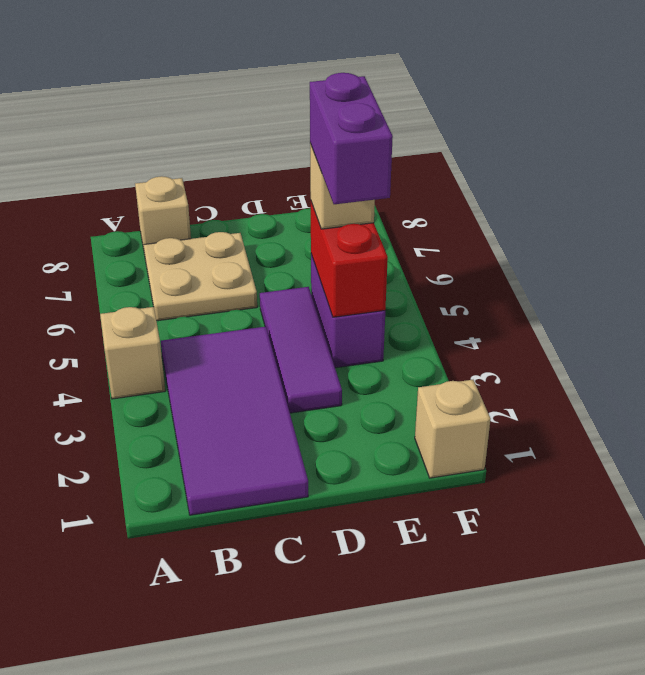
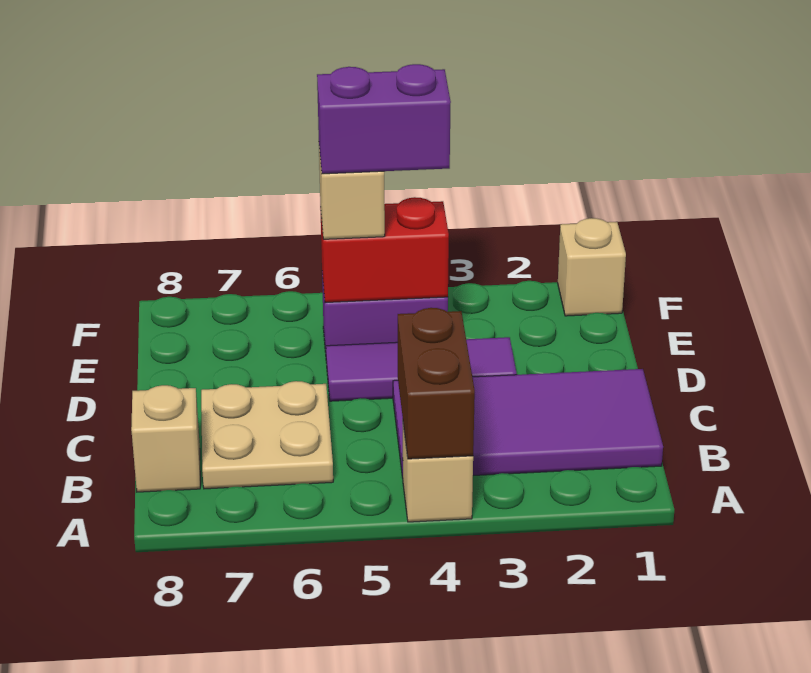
none -> brown brick A4:B4 level 2

